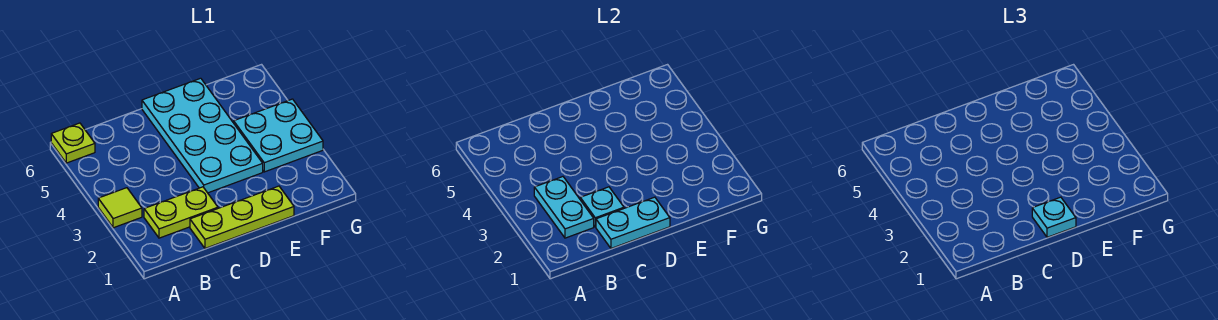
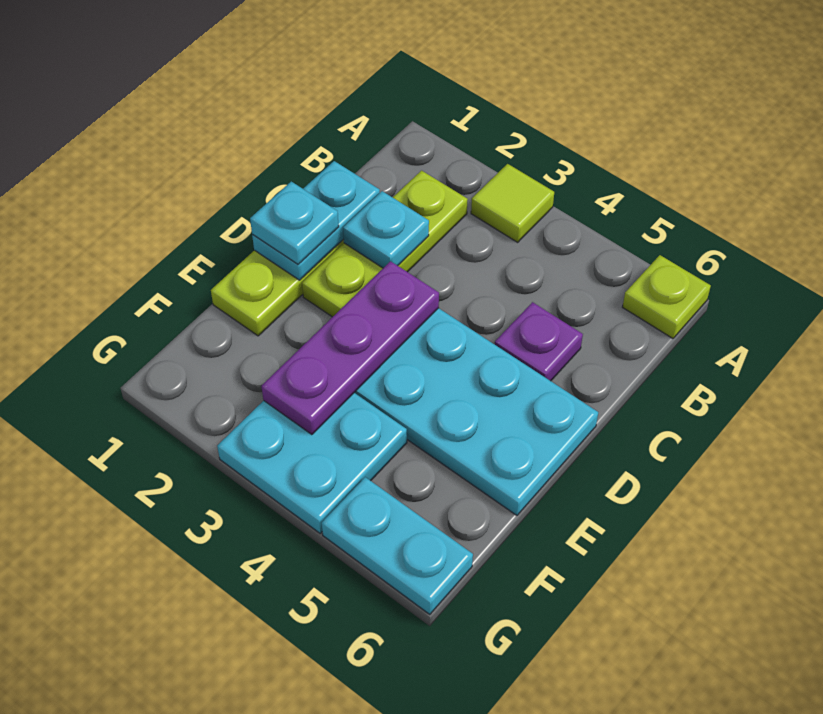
lime plate B2:C2 level 1 -> lime plate B2:D2 level 1
cyan plate B2:B3 level 2 -> cyan plate G5:G6 level 1
none -> purple plate C5 level 1
none -> purple plate D3:F3 level 2

